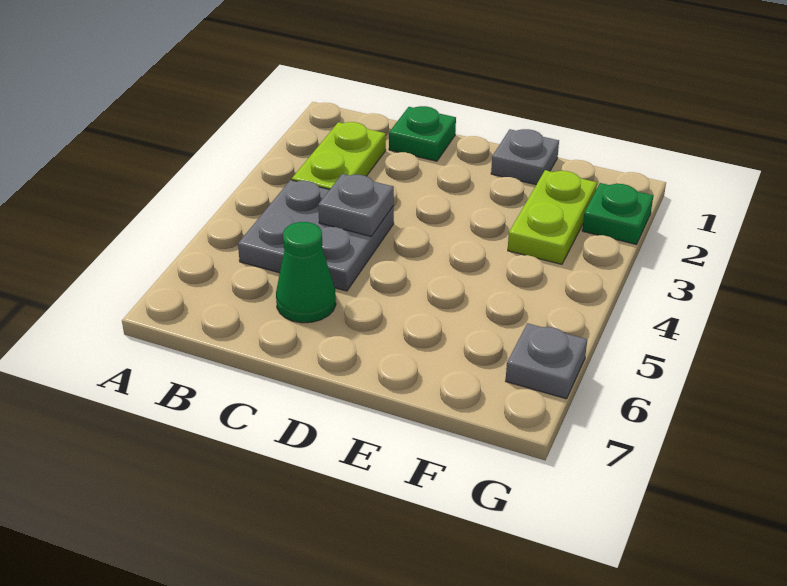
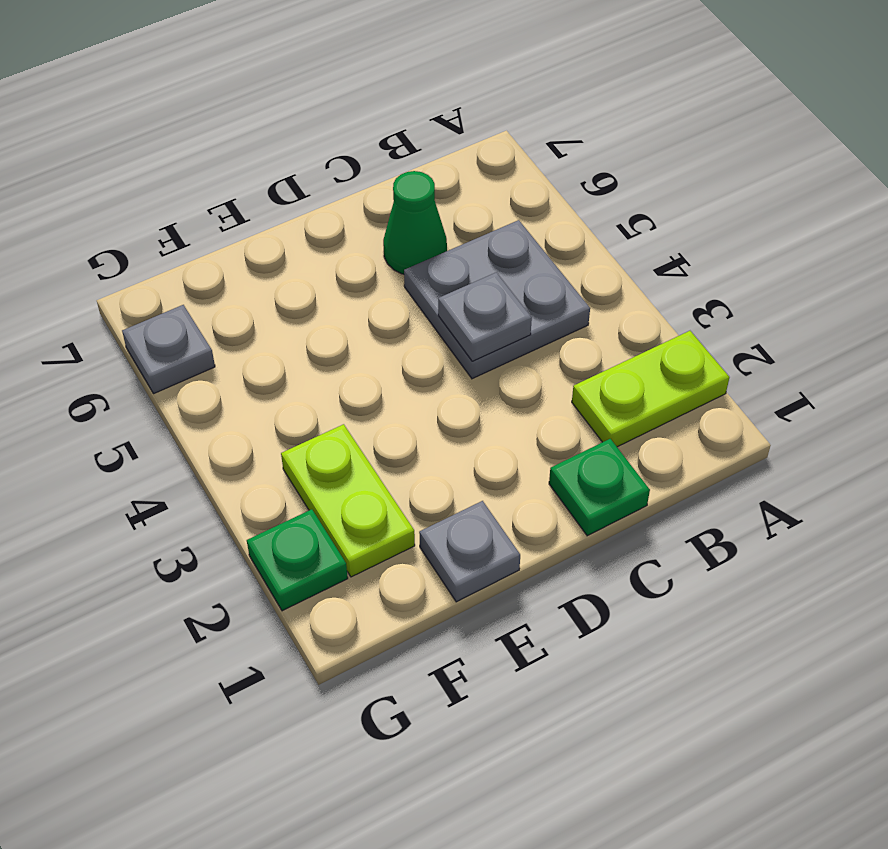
lime plate B2:B3 level 1 -> lime plate A2:B2 level 1

